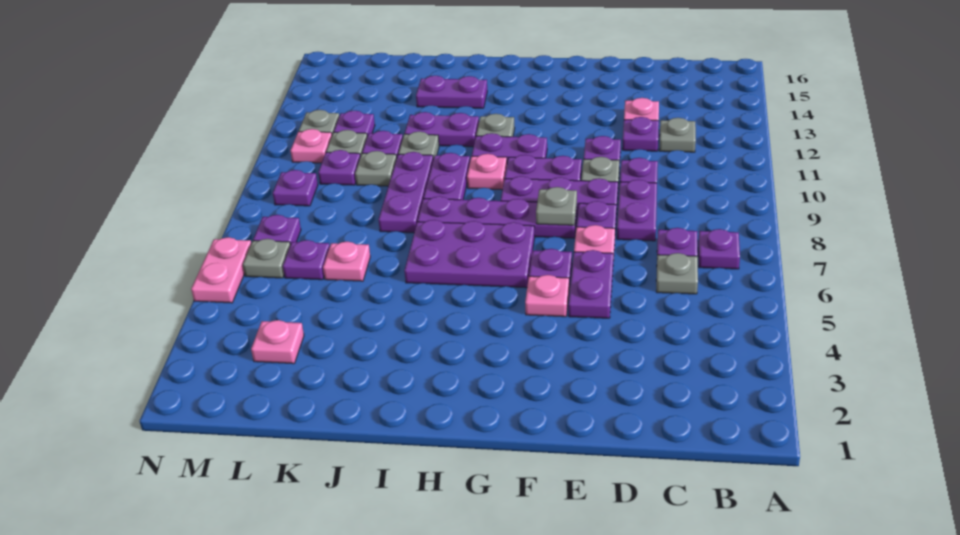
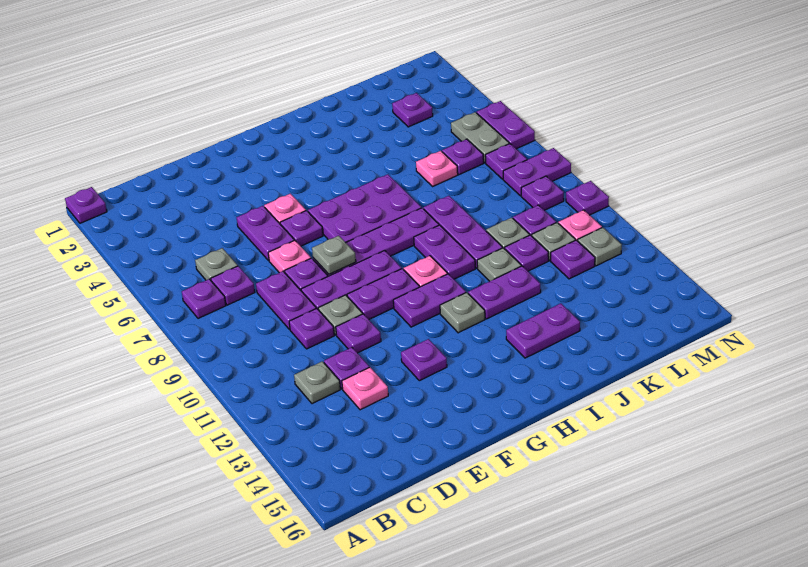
none -> purple plate A1 level 1
none -> purple plate F13 level 1
pink plate L3 level 1 -> purple plate L3 level 1
grey plate M6 level 1 -> grey plate M5:M6 level 1
none -> purple plate M8:N8 level 1
pink plate N5:N6 level 1 -> purple plate N5:N6 level 1
none -> purple plate N10 level 1

